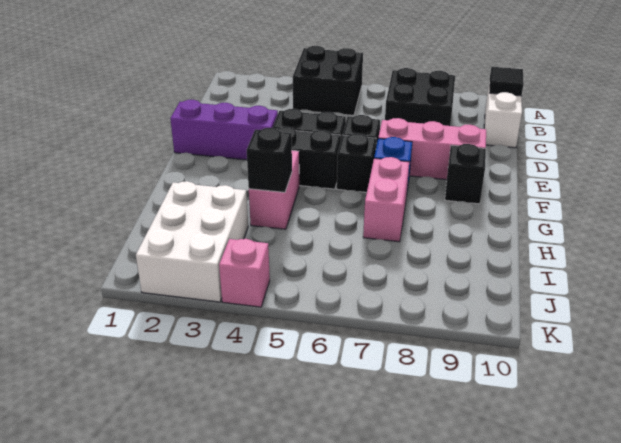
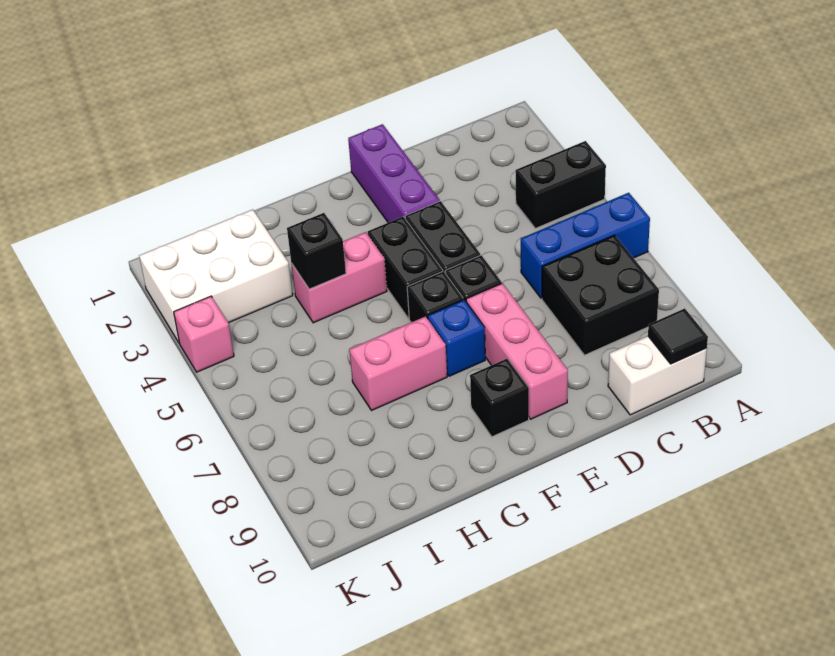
black brick A4:B5 level 1 -> black brick A4:B4 level 1
none -> blue brick A6:C6 level 1

